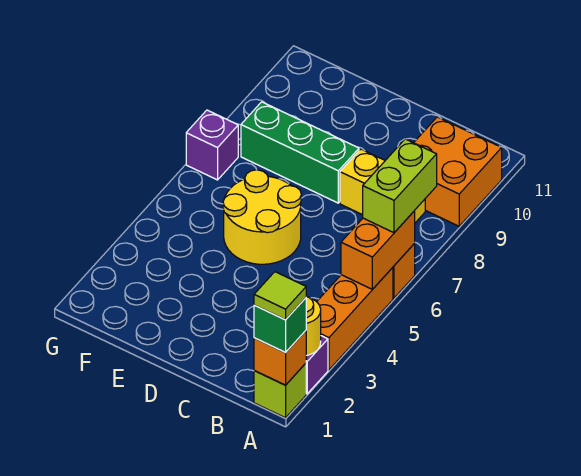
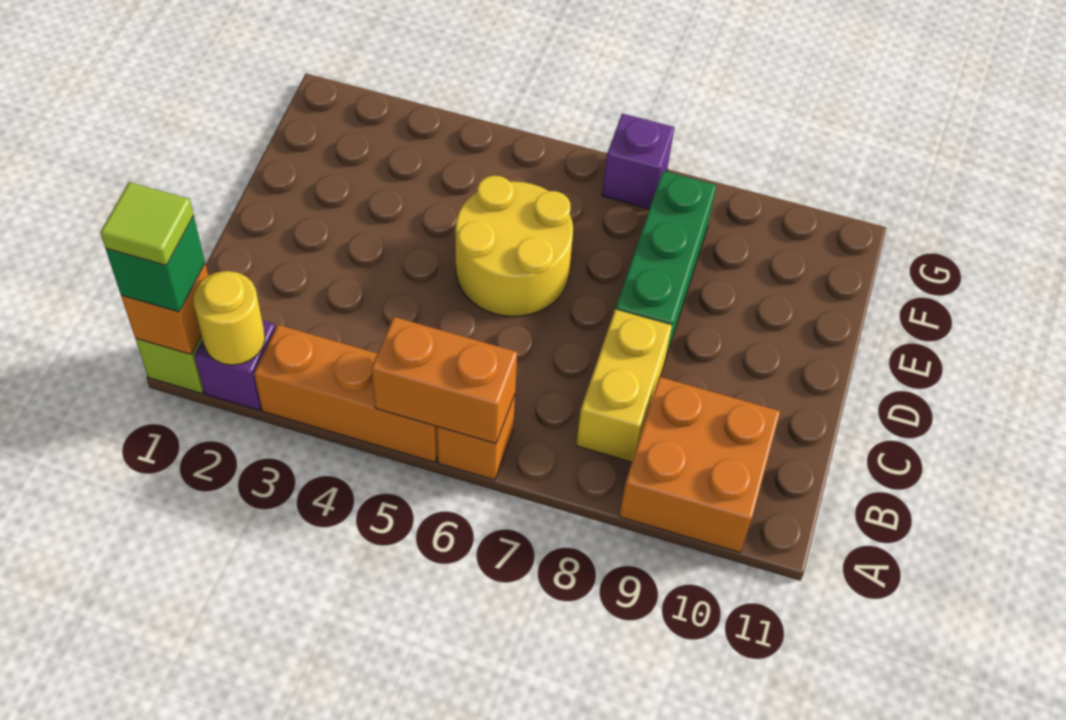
lime brick A6:A7 level 3 -> none

